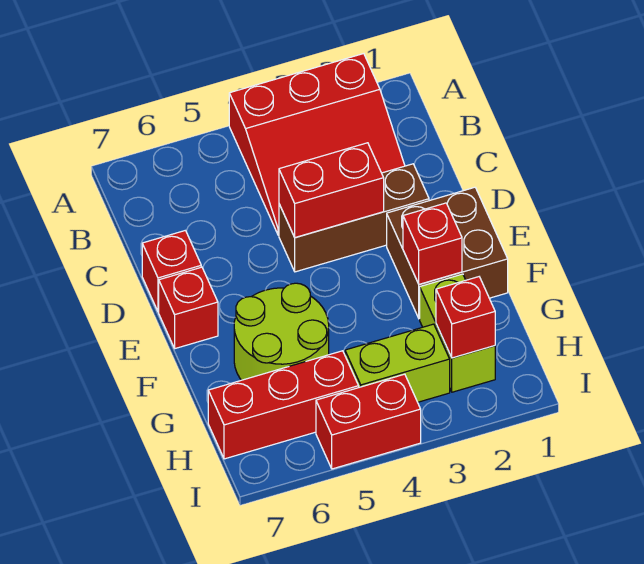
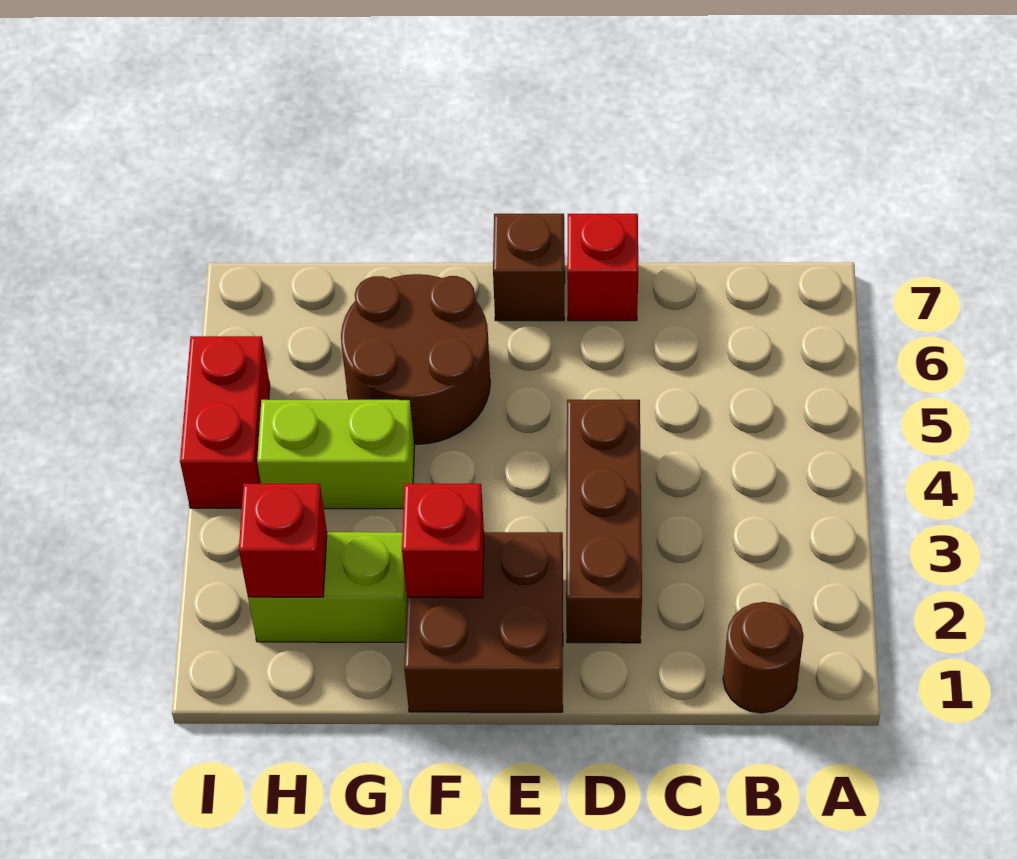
red slope A2:C4 level 1 top A -> none
none -> brown round brick B1 level 1
red brick D3:D4 level 2 -> none
red brick E7 level 1 -> brown brick E7 level 1
lime round brick F5:G6 level 1 -> brown round brick F5:G6 level 1
lime brick H3:H4 level 1 -> lime brick G4:H4 level 1
red brick H5:H7 level 1 -> none

